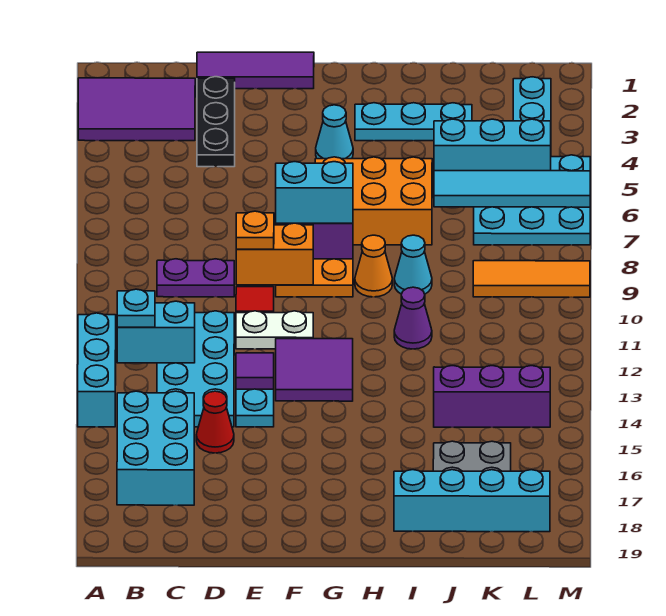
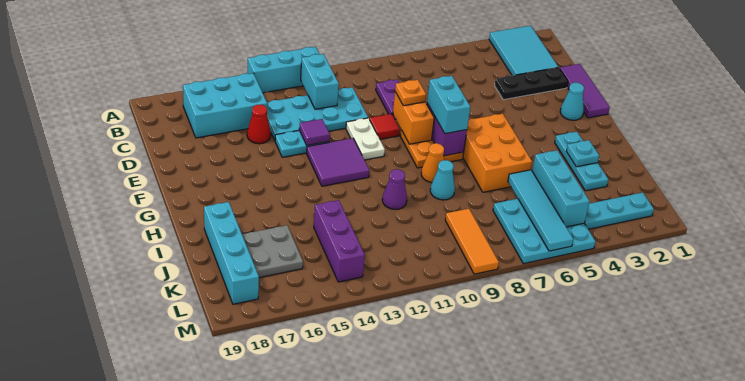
purple tile A2:C3 level 1 -> cyan tile A2:C3 level 1
cyan plate B12 level 3 -> cyan plate I3 level 2
cyan cone G4 level 1 -> cyan cone F2 level 1

